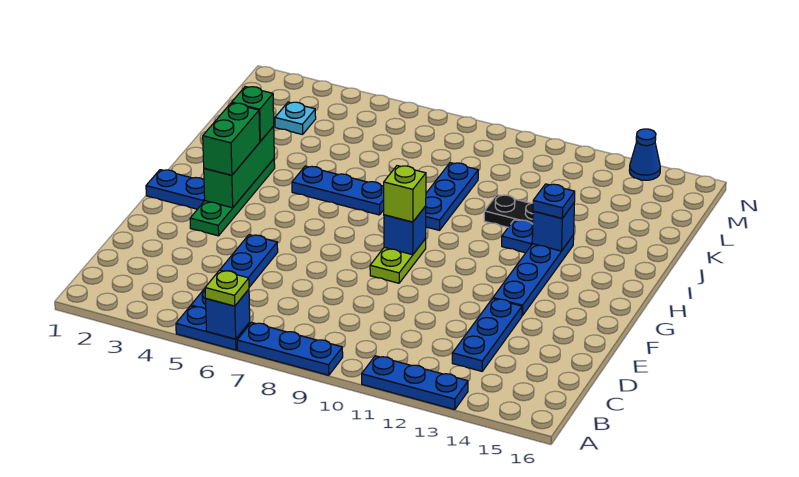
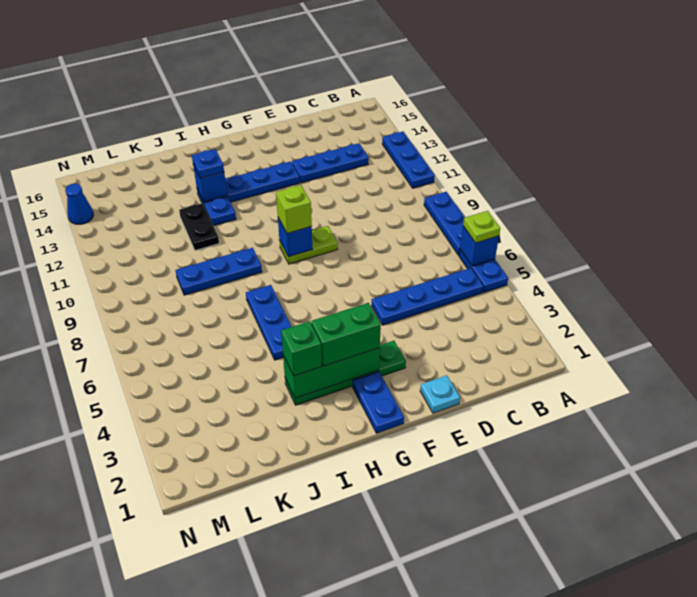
cyan plate L3 level 1 -> cyan plate E1 level 1

